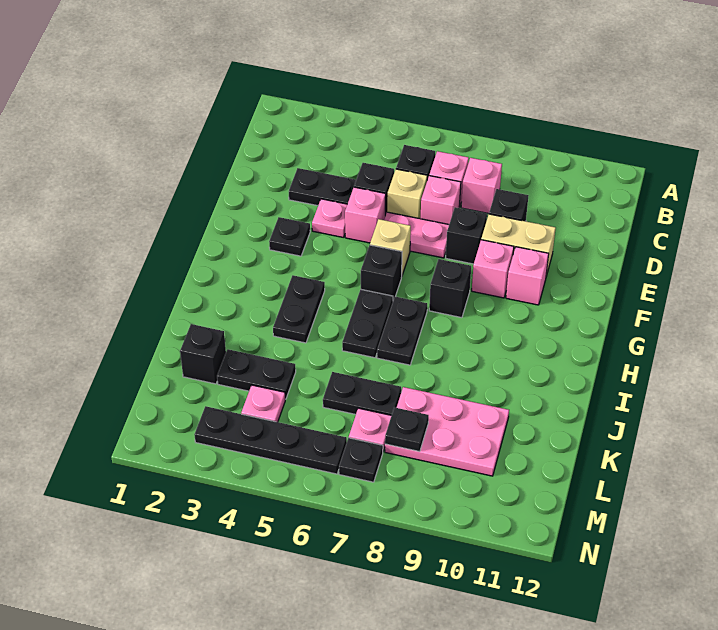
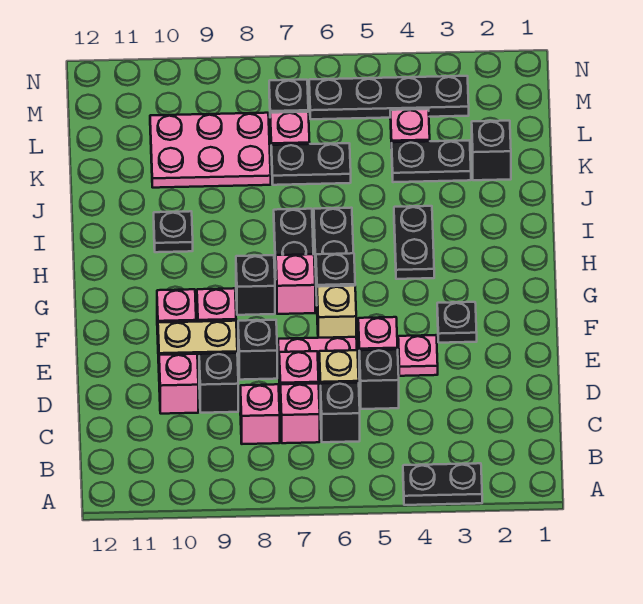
black plate D3:D4 level 1 -> black plate A3:A4 level 1
none -> pink brick D10 level 1
none -> pink brick G7 level 1
black plate L8 level 2 -> black plate I10 level 1

